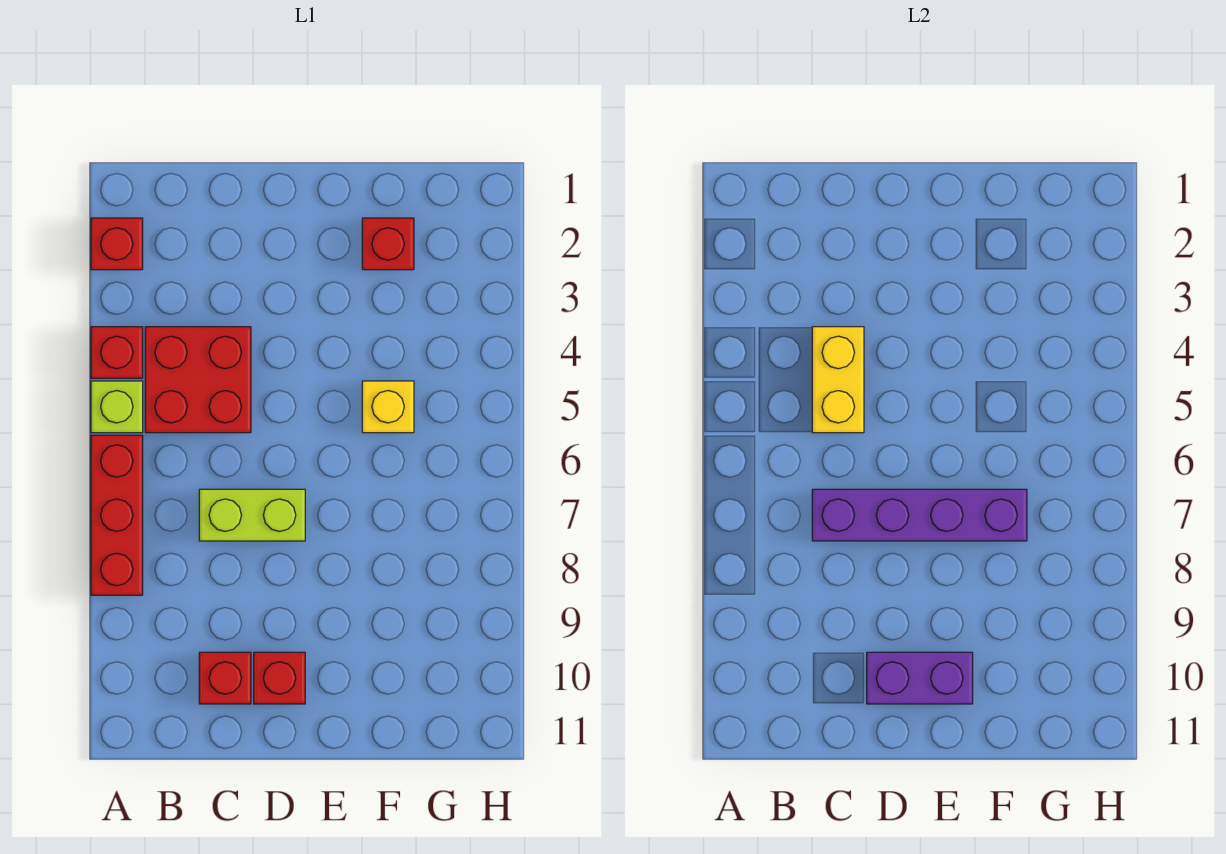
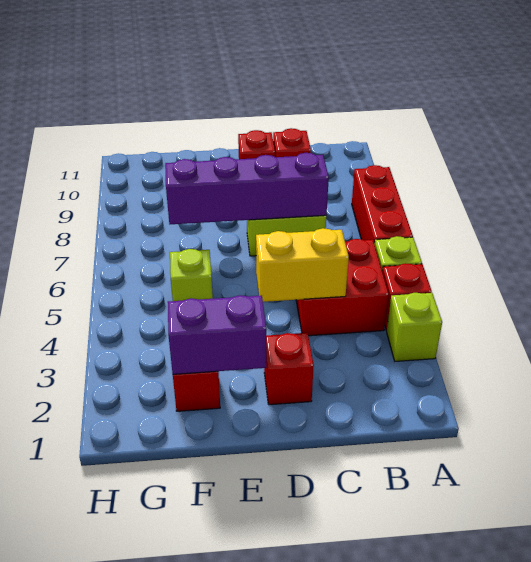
red brick A2 level 1 -> red brick D2 level 1
none -> lime brick A3 level 1
yellow brick C4:C5 level 2 -> yellow brick C4:D4 level 2
purple brick D10:E10 level 2 -> purple brick E2:F2 level 2
yellow brick F5 level 1 -> lime brick F5 level 1

